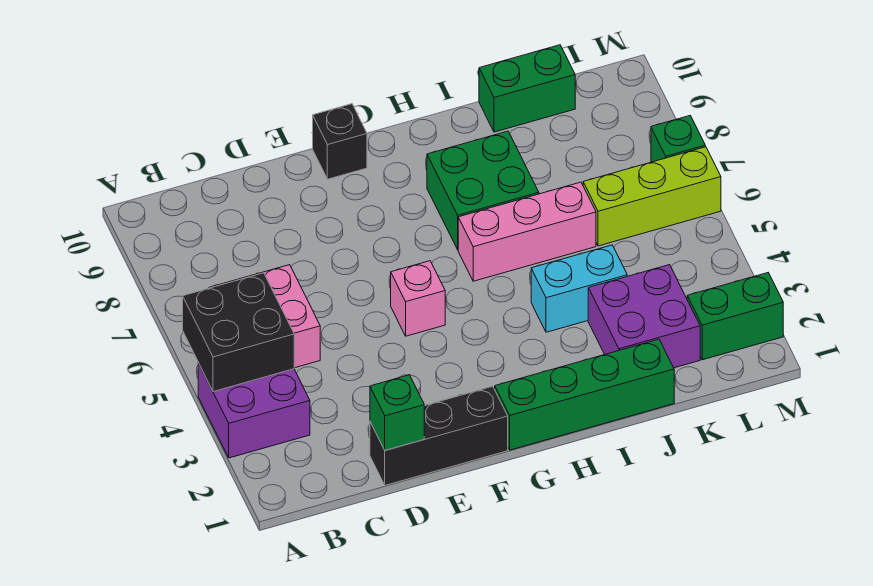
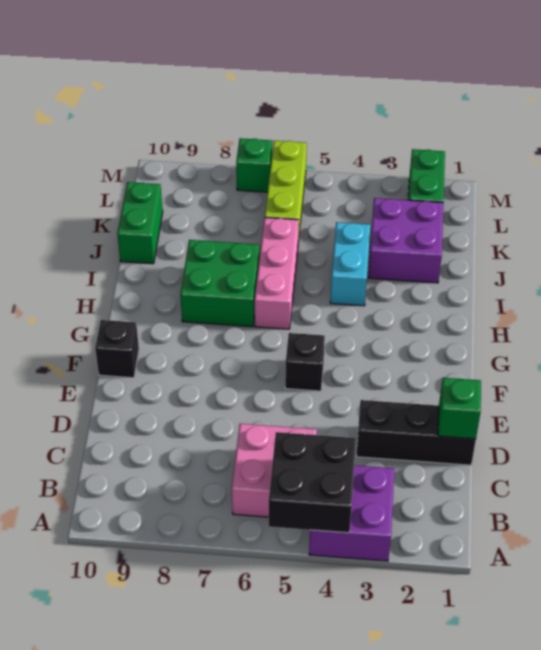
black brick D1:F1 level 1 -> black brick D1:D3 level 1
pink brick F5 level 1 -> black brick F5 level 1
green brick G1:J1 level 1 -> none

